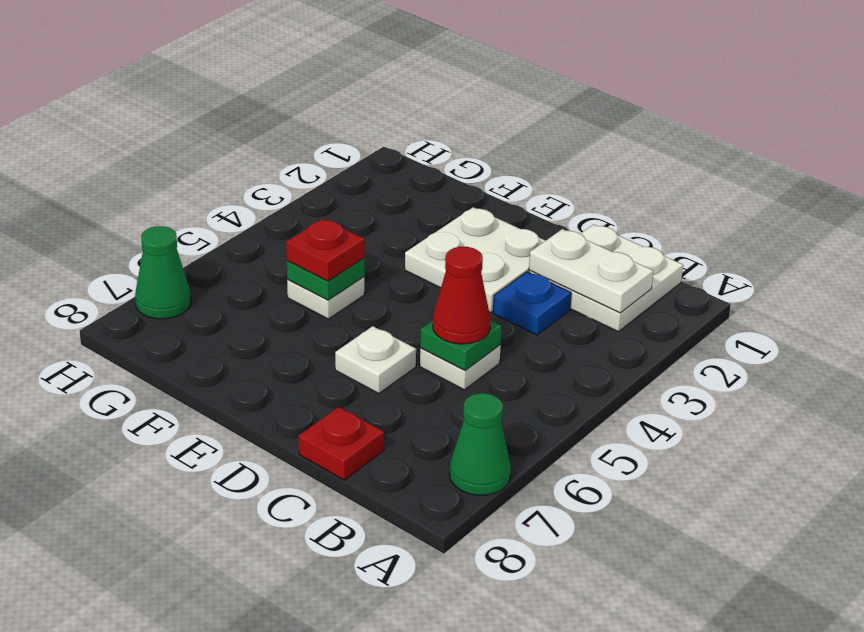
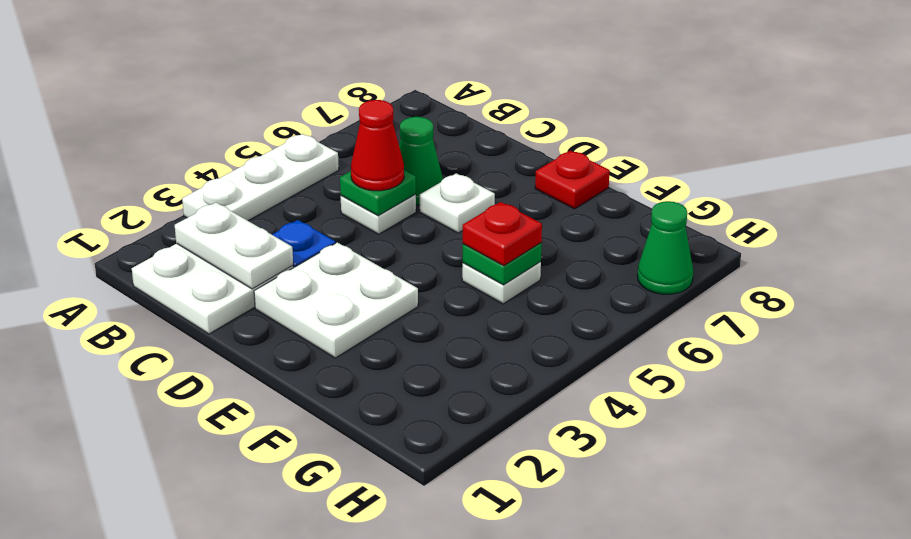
none -> white plate A3:A5 level 1
green cone A7 level 1 -> green cone C6 level 1
red plate C8 level 1 -> red plate E8 level 1

